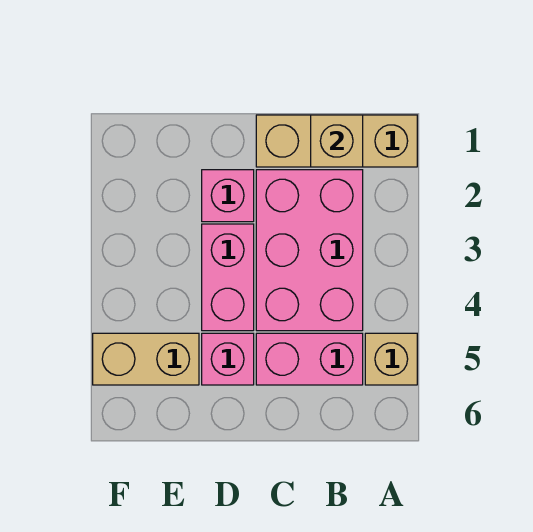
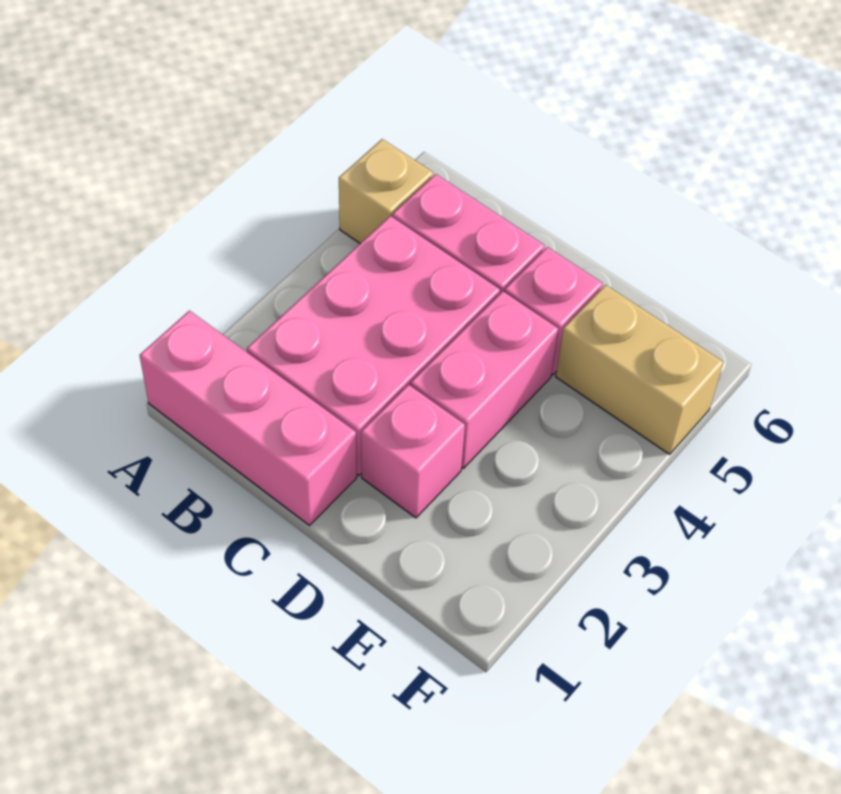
tan brick A1:C1 level 1 -> pink brick A1:C1 level 1
tan brick B1 level 2 -> none

